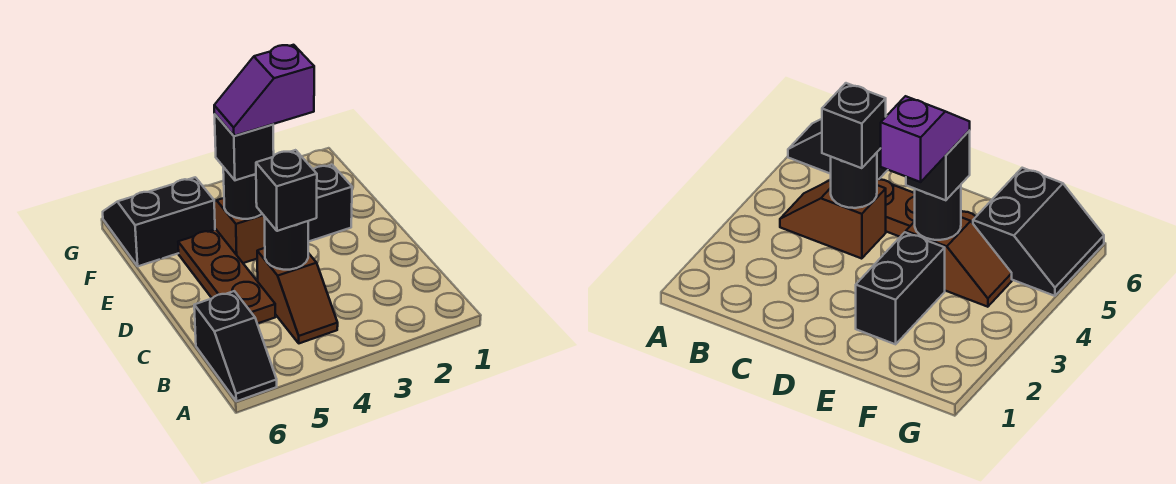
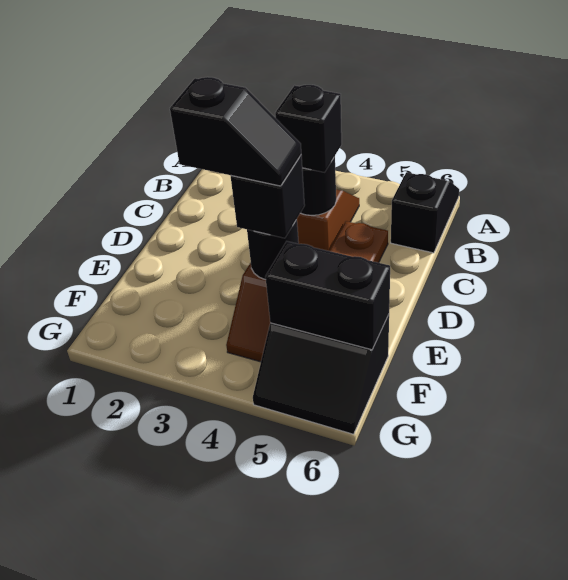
black brick E2:E3 level 1 -> black brick F5:F6 level 2
purple slope E3:E4 level 4 top 3 -> black slope E3:E4 level 4 top 3

